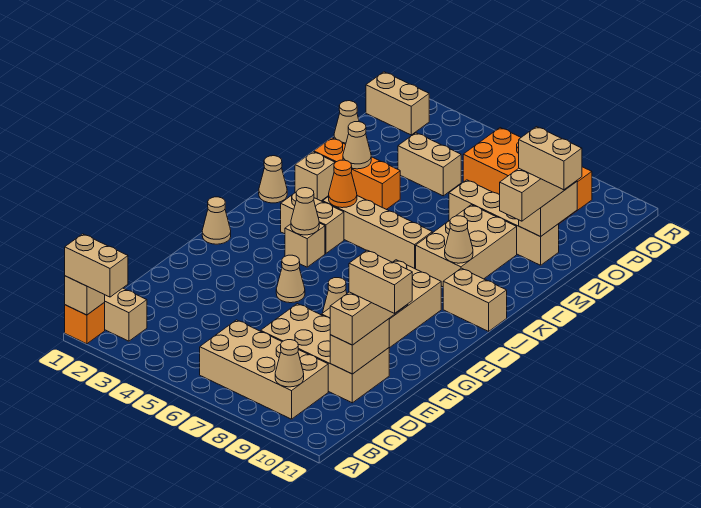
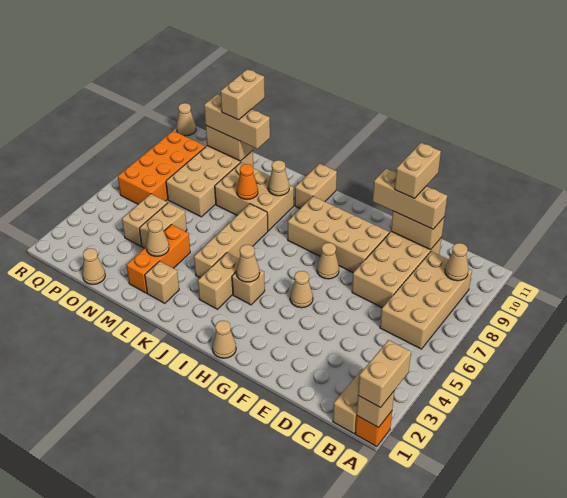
tan cone K1 level 1 -> tan cone R11 level 1
orange cone K4 level 2 -> orange cone L8 level 2
tan brick N7:N10 level 1 -> tan brick N7:O10 level 1
tan brick Q1:Q2 level 1 -> tan brick N4:N5 level 1

